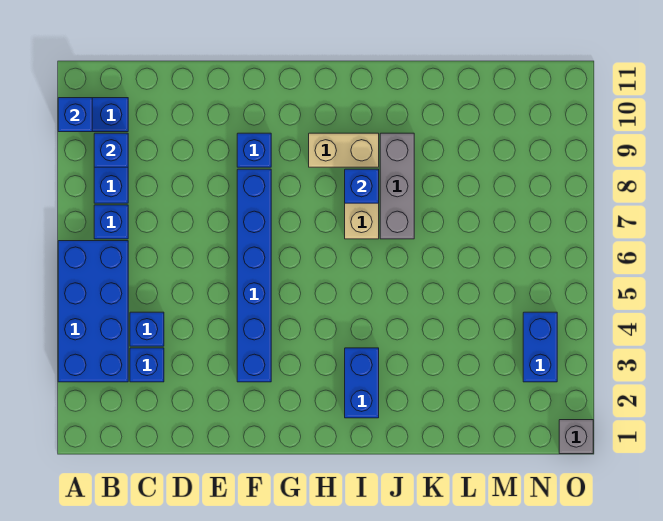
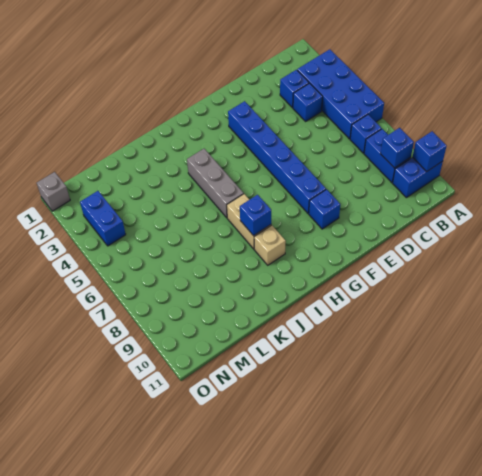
tan brick H9:I9 level 1 -> tan brick I9 level 1
blue brick I2:I3 level 1 -> none
grey brick J7:J9 level 1 -> grey brick I4:I6 level 1

